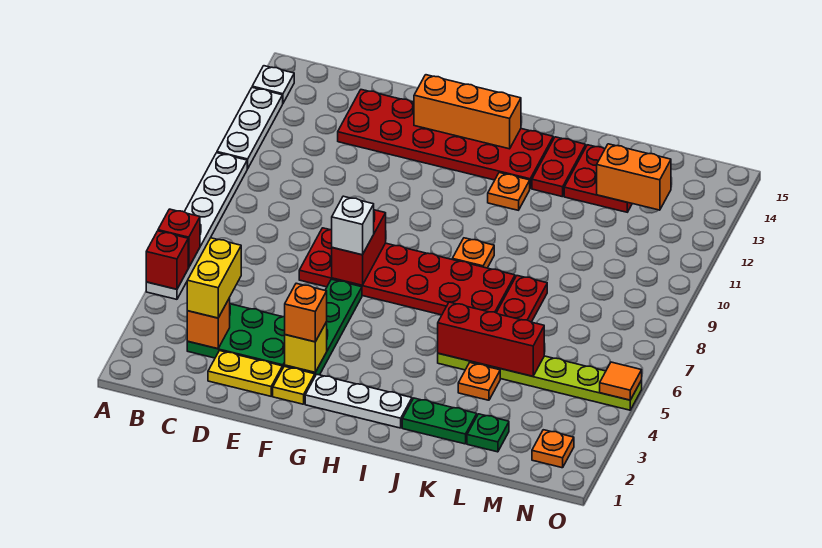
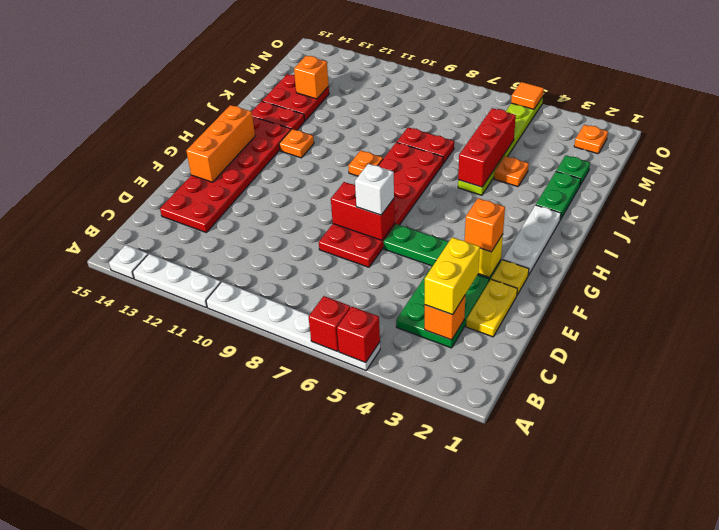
yellow brick C3:C4 level 3 -> yellow brick C3:D3 level 3
orange brick L13:M13 level 2 -> orange brick L13 level 2

